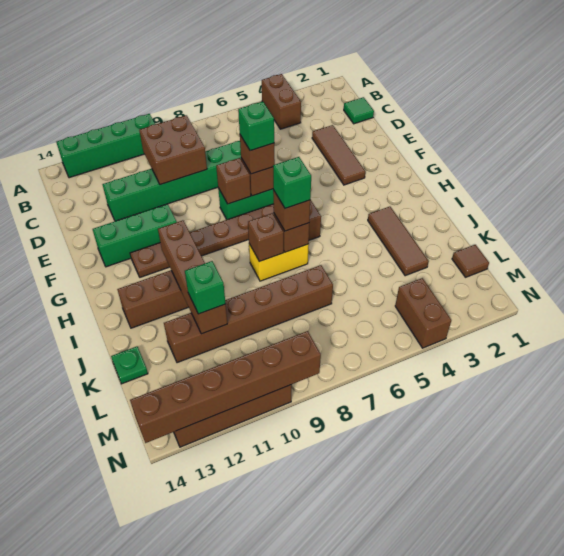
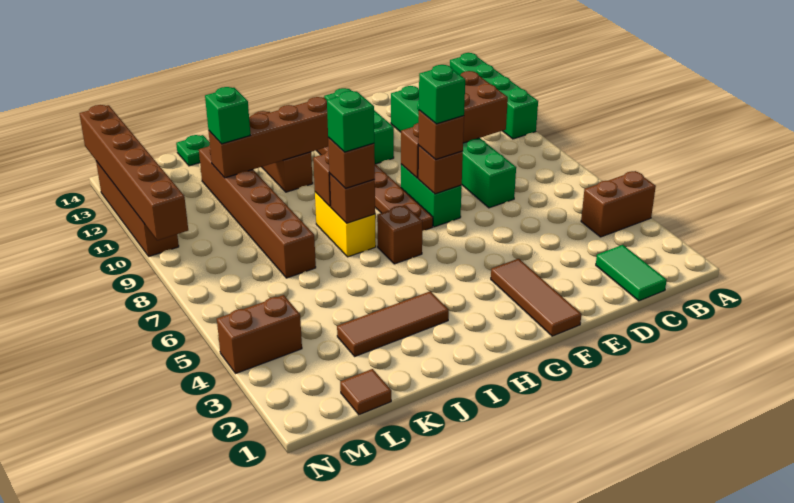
green tile C1 level 1 -> green tile C1:C2 level 1
brown tile D3:F3 level 1 -> brown tile F1:F3 level 1

